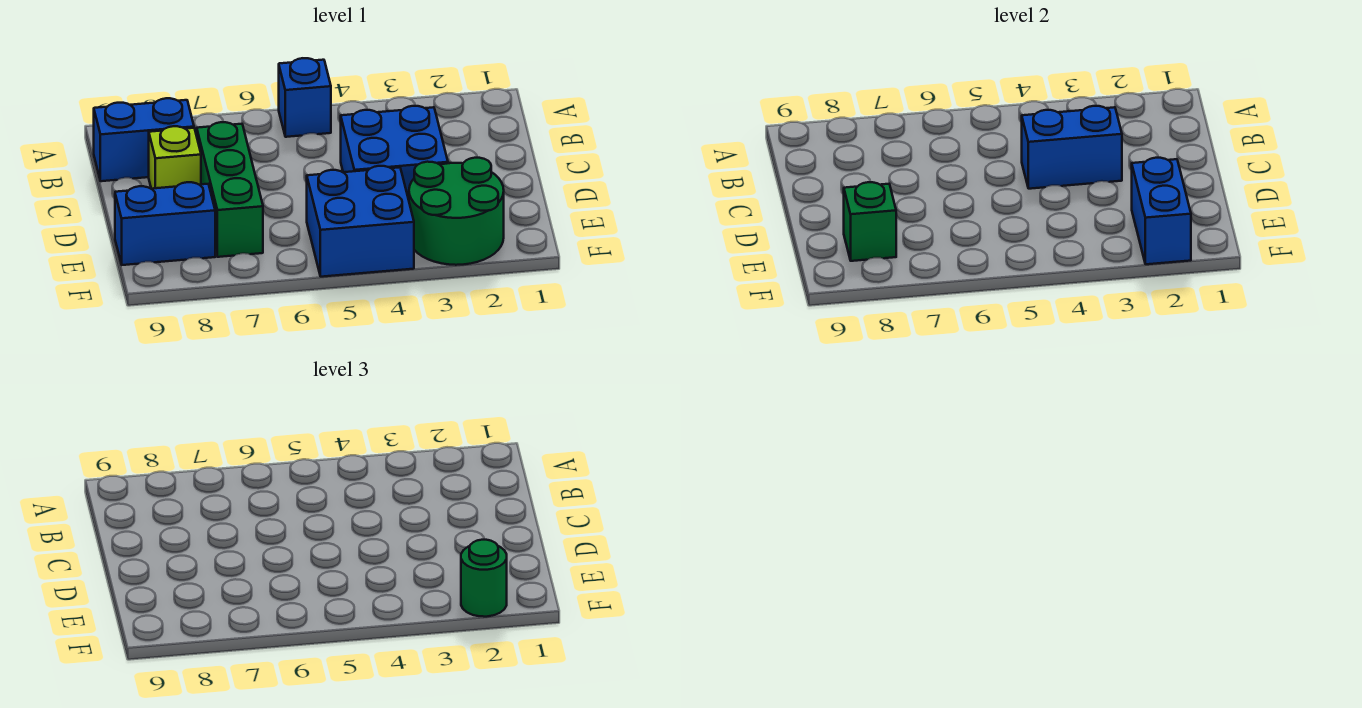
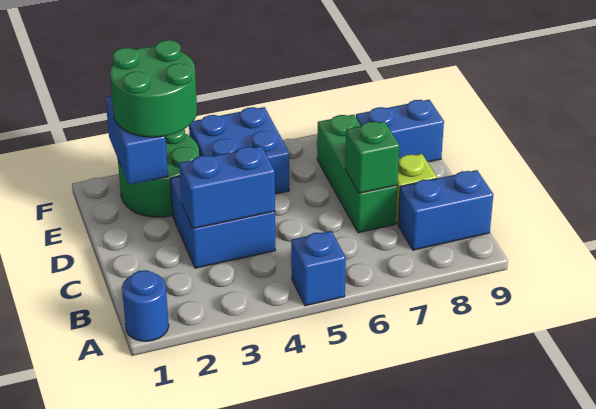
none -> blue round brick A1 level 1
green brick E8 level 2 -> green brick C7 level 2
green round brick F2 level 3 -> green round brick E2:F3 level 3

